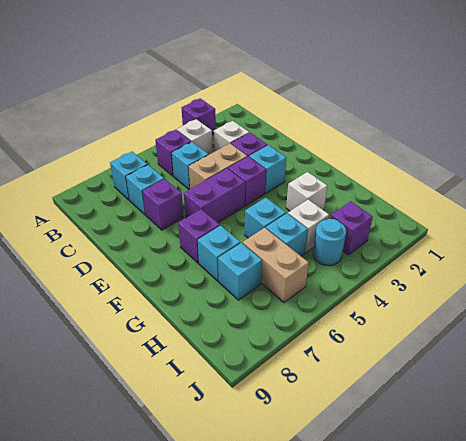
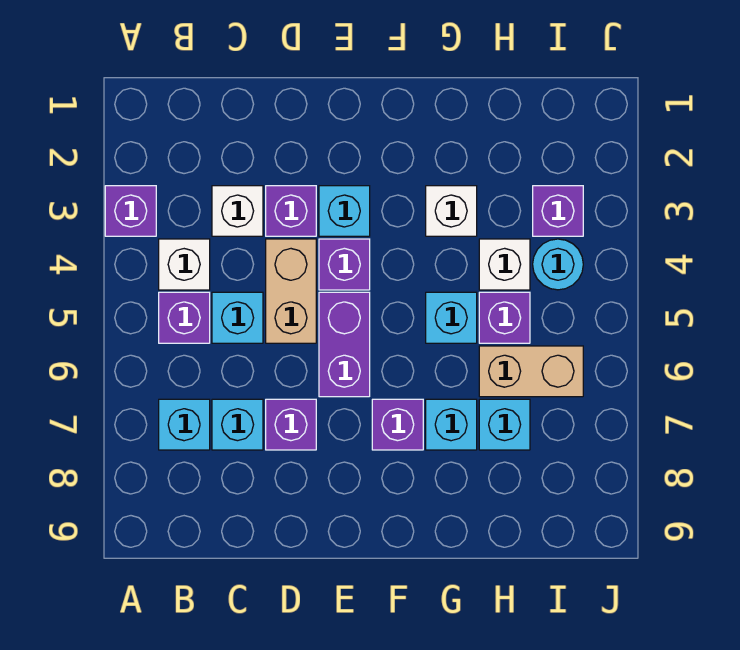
cyan brick H5 level 1 -> purple brick H5 level 1

